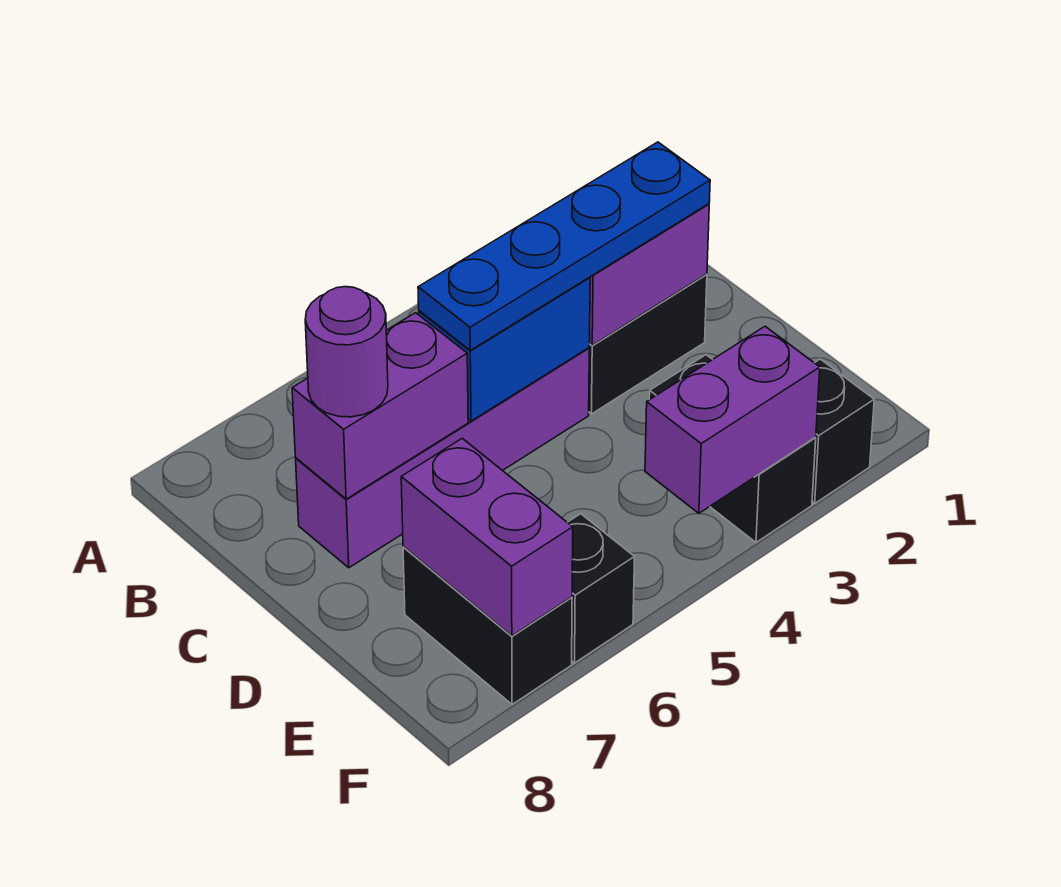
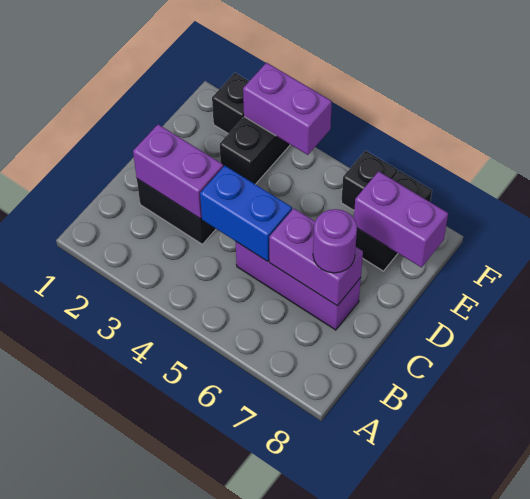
blue plate C2:C5 level 3 -> none
purple brick C4:C7 level 1 -> purple brick C5:C7 level 1
purple brick E7:F7 level 2 -> purple brick E7:E8 level 2

